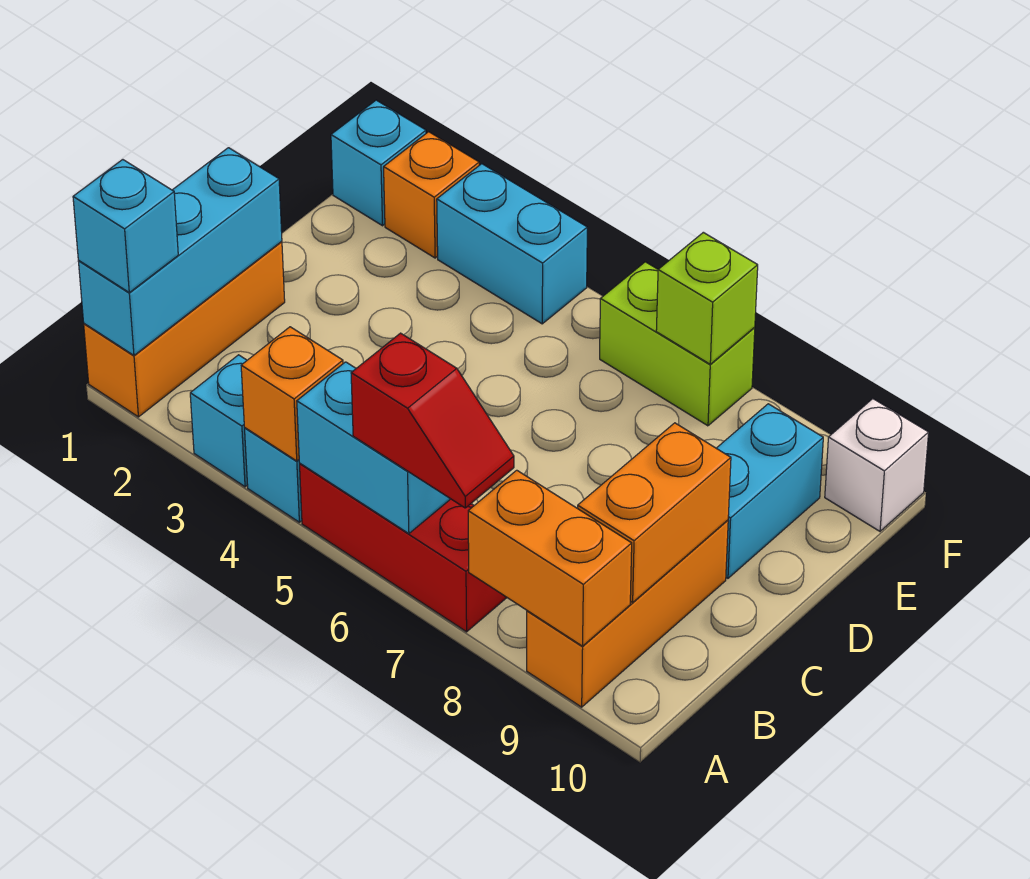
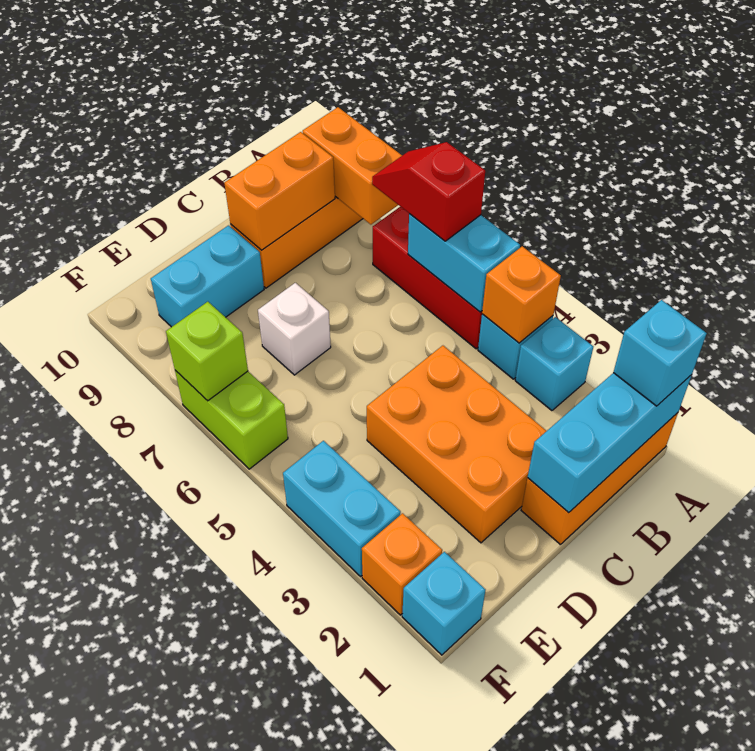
none -> orange brick C2:D4 level 1
white brick F10 level 1 -> white brick D7 level 1

